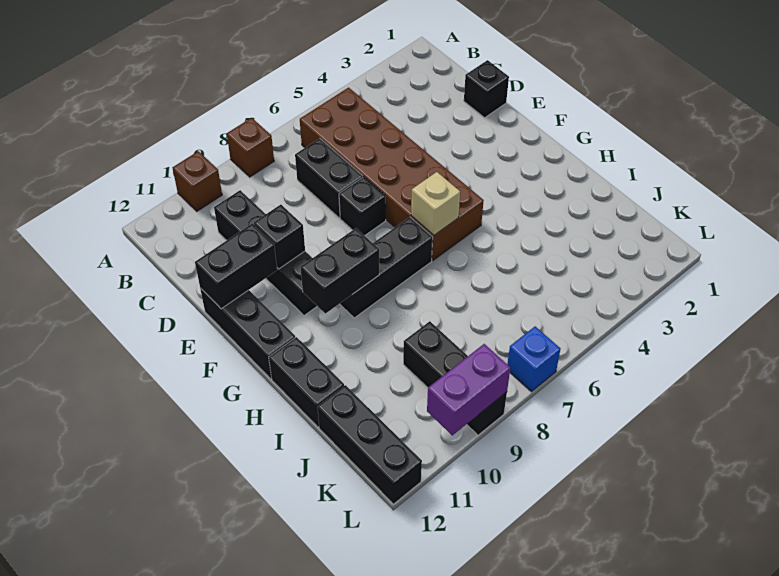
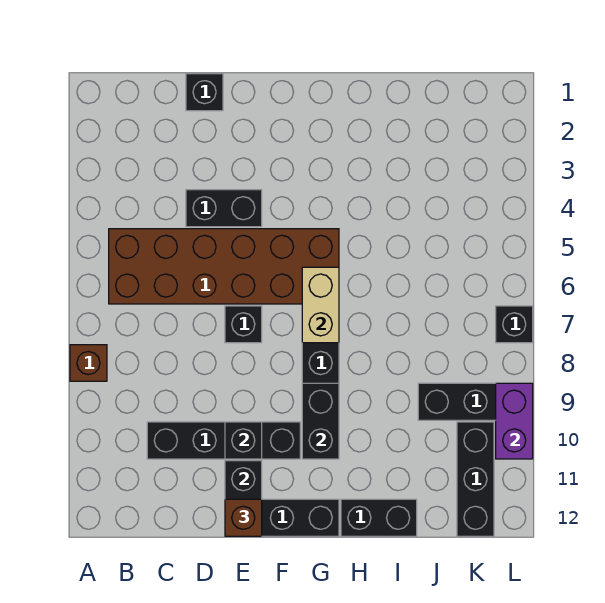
brown brick A10 level 1 -> brown brick E12 level 3
black brick C7:D7 level 1 -> black brick D4:E4 level 1
tan brick G6 level 2 -> tan brick G6:G7 level 2
black brick J12:L12 level 1 -> black brick K10:K12 level 1
blue brick L7 level 1 -> black brick L7 level 1

